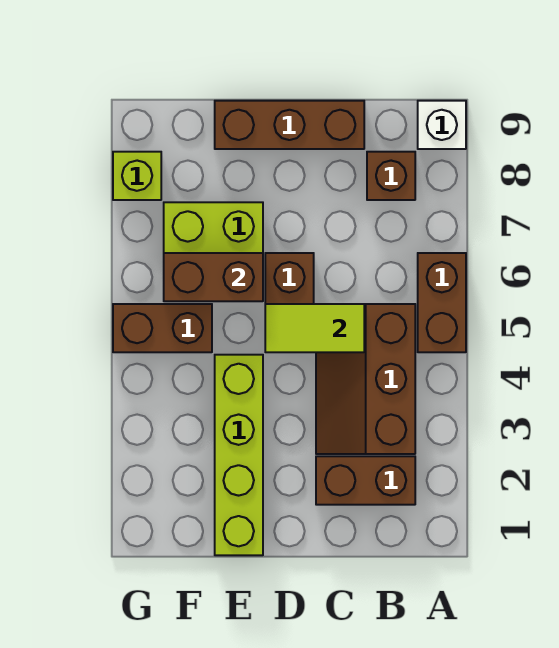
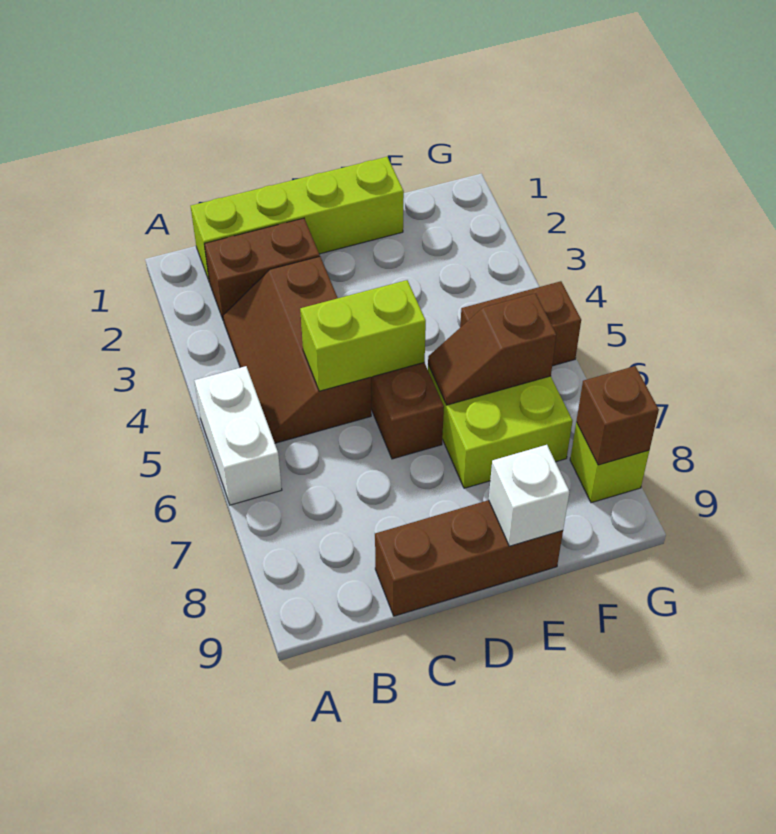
brown brick A5:A6 level 1 -> white brick A5:A6 level 1
white brick A9 level 1 -> white brick E9 level 2
brown slope B3:C5 level 1 top B -> brown slope B3:C5 level 1 top C
brown brick B8 level 1 -> brown brick G8 level 2
lime tile C5:D5 level 2 -> lime brick C5:D5 level 2
lime brick E1:E4 level 1 -> lime brick B1:E1 level 1
brown brick E6:F6 level 2 -> brown slope E6:F6 level 2 top F

